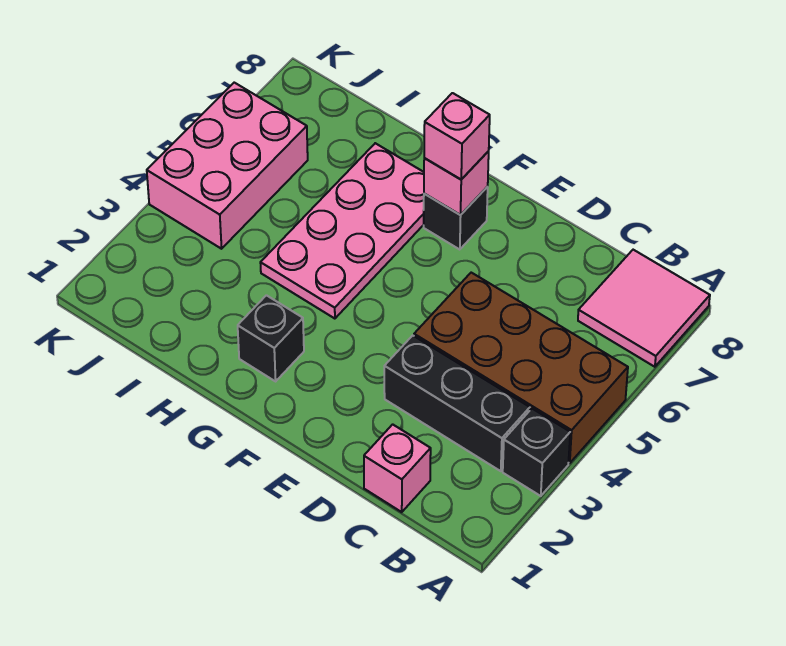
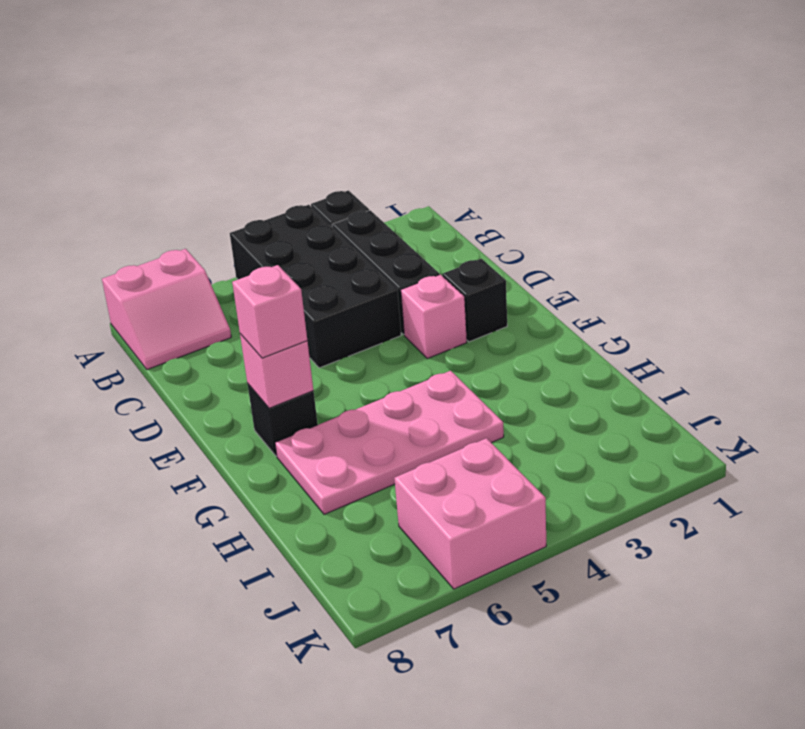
brown brick A4:D5 level 1 -> black brick A4:D5 level 1
pink tile A7:B8 level 1 -> pink slope A7:B8 level 1 top A
pink brick C1 level 1 -> pink brick E3 level 1
black brick G2 level 1 -> black brick E2 level 1
pink brick J4:K6 level 1 -> pink brick J5:K6 level 1

